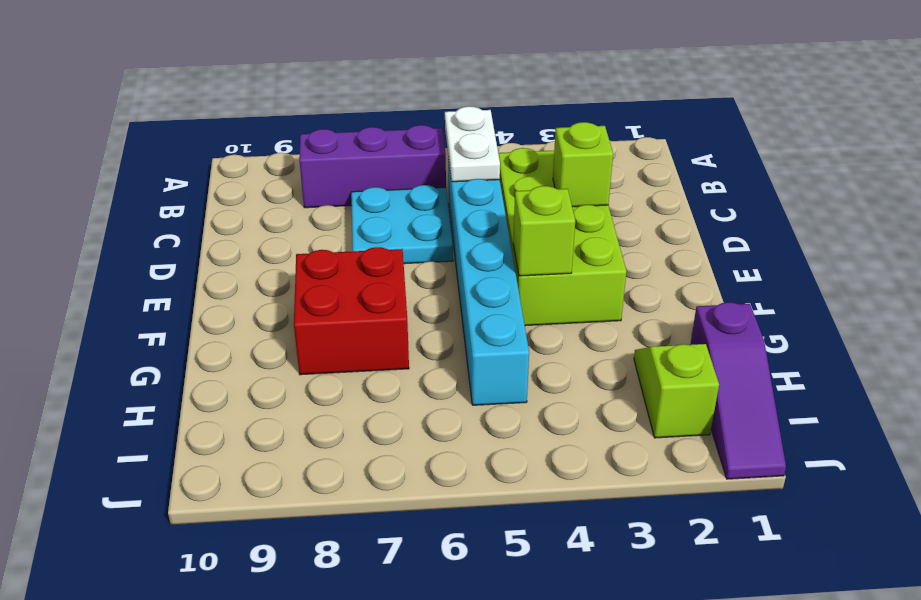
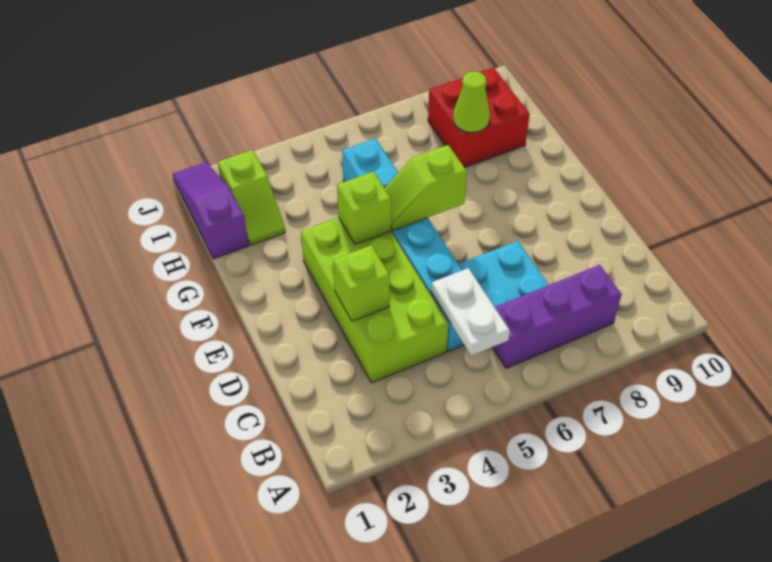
none -> lime slope F5:F6 level 2 top 6
red brick F7:G8 level 1 -> red brick H8:I9 level 1
none -> lime cone H8 level 2

